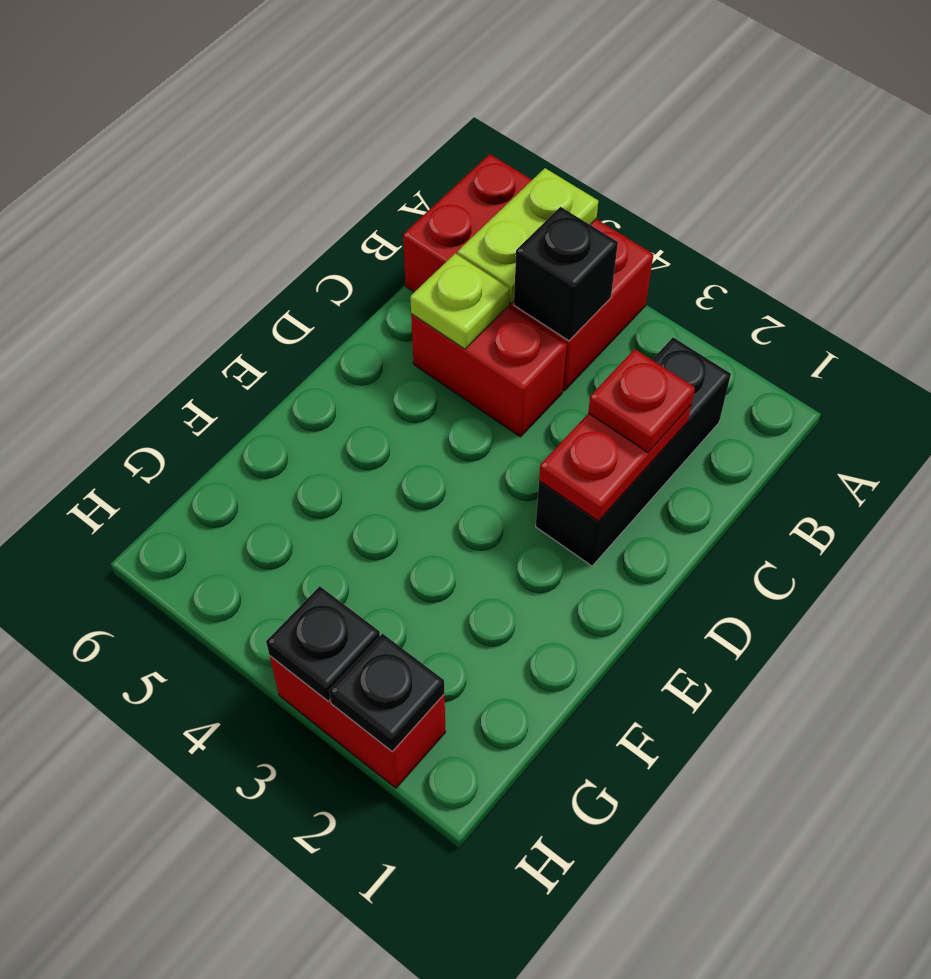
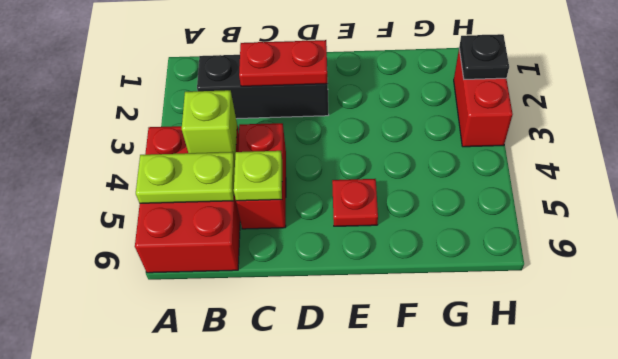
black brick B4 level 2 -> lime brick B4 level 2
red plate C2 level 3 -> red plate E5 level 1
black plate H3 level 2 -> none

